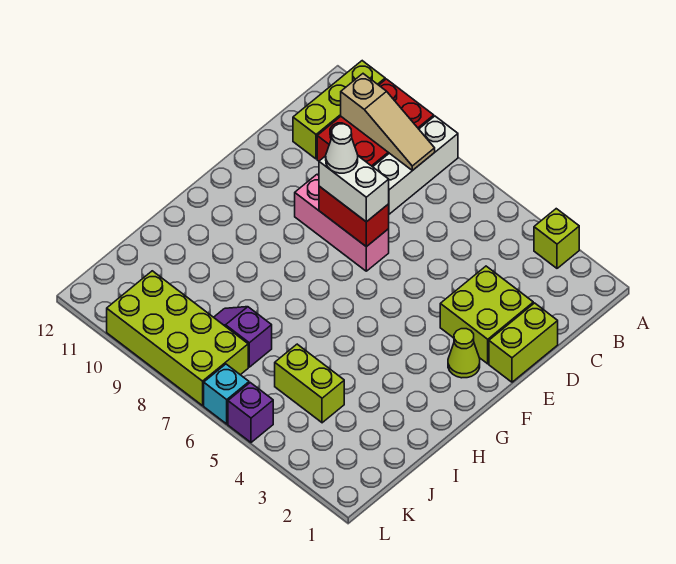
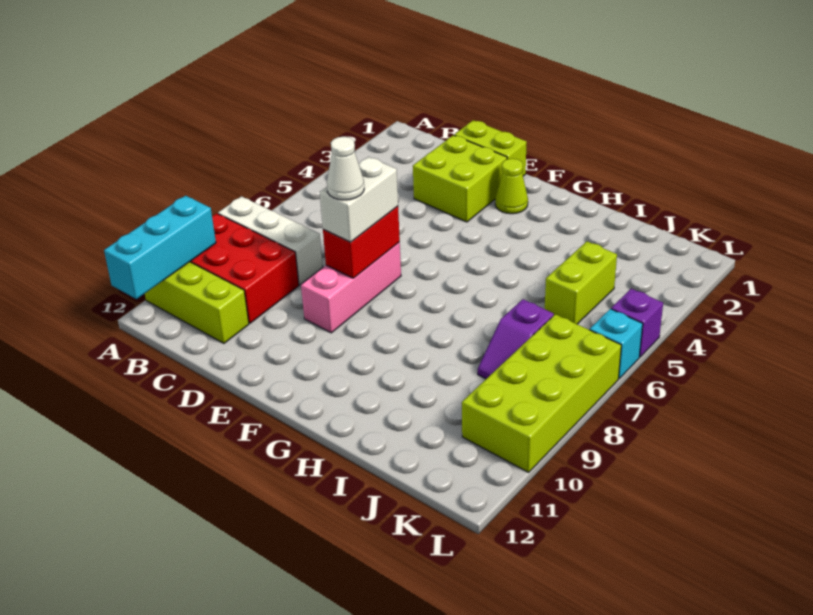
lime brick A3 level 1 -> none
none -> cyan brick A10:A12 level 2
tan slope B8:B10 level 2 top 10 -> none

